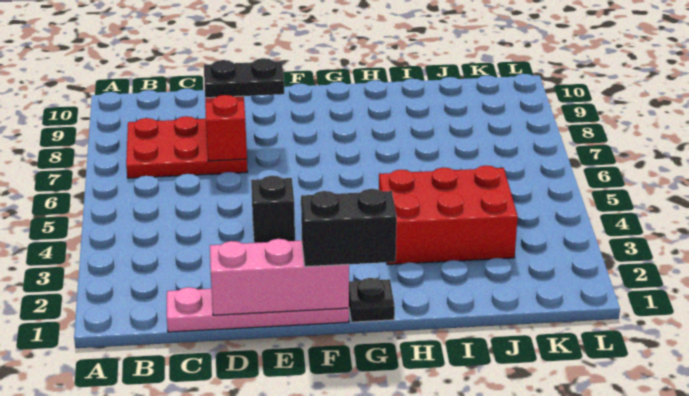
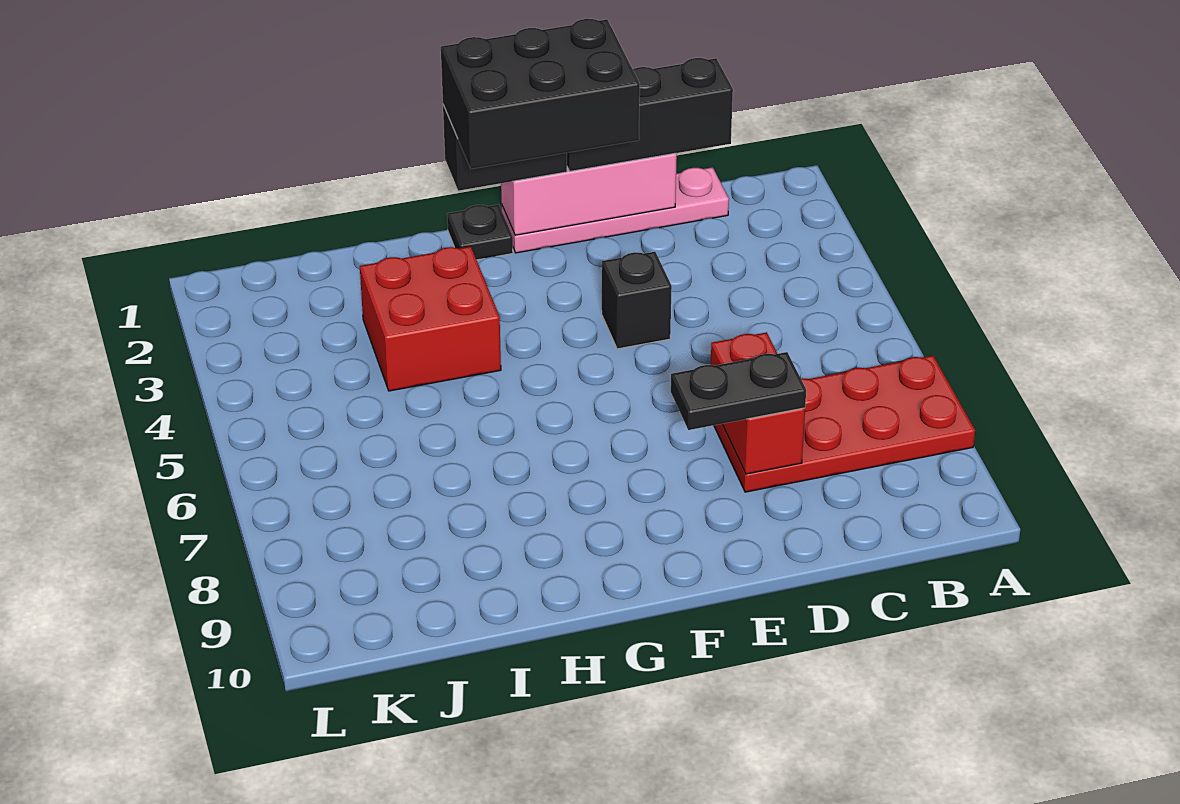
red plate B7:D8 level 1 -> red plate A7:D8 level 1
none -> black brick C1:E1 level 3
none -> black brick E1:G2 level 4
red brick H3:J4 level 1 -> red brick H3:I4 level 1

